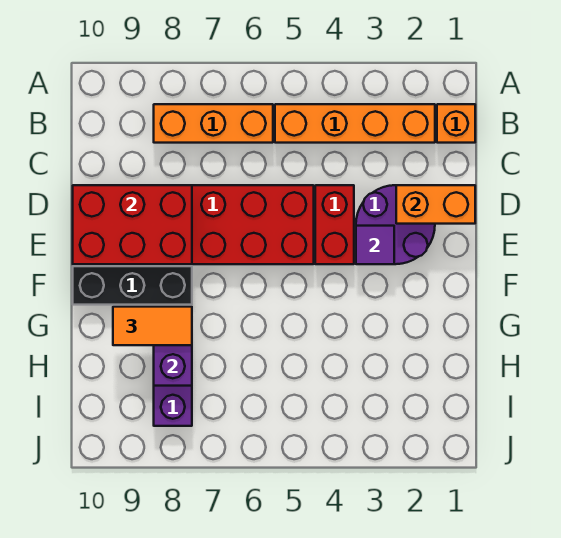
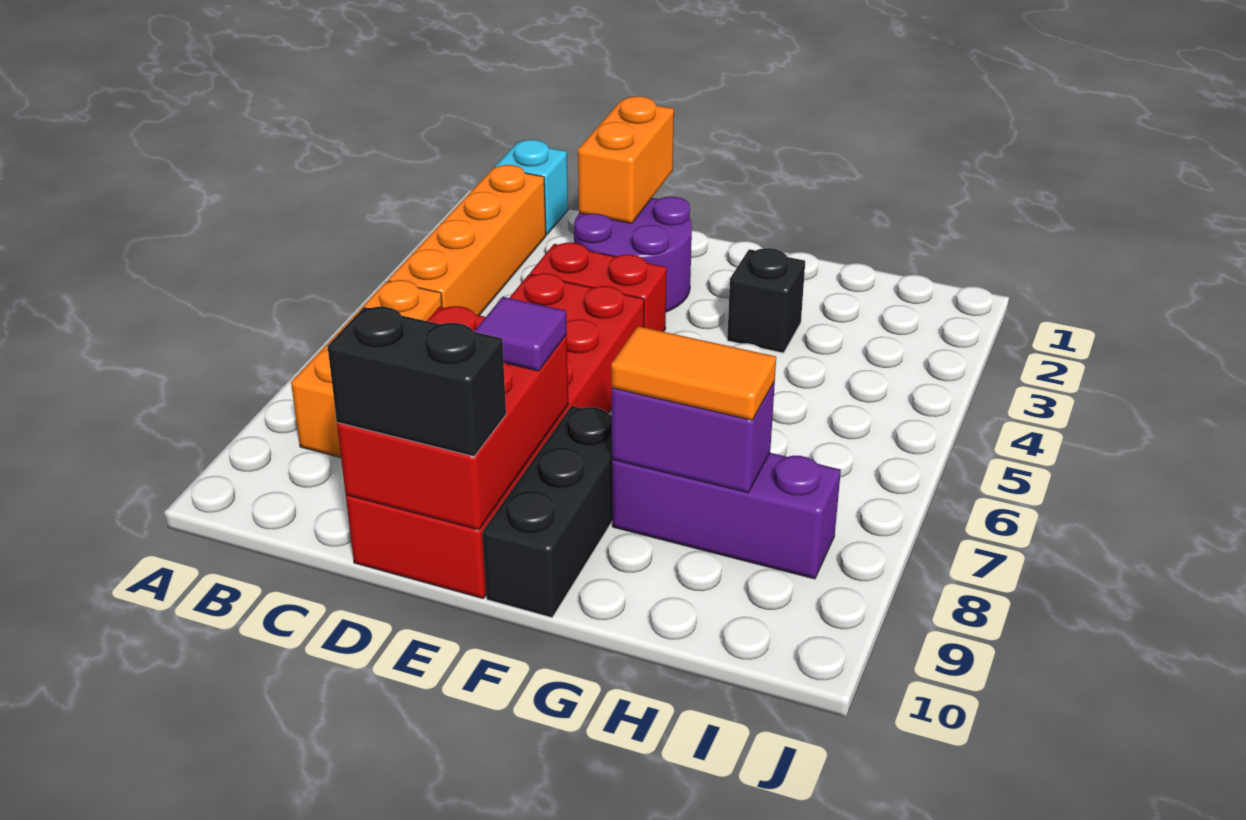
orange brick B1 level 1 -> cyan brick B1 level 1
none -> black brick D10:E10 level 3
purple tile E3 level 2 -> purple tile E8 level 3
none -> black brick G3 level 1
orange tile G8:G9 level 3 -> orange tile G8:H8 level 3

